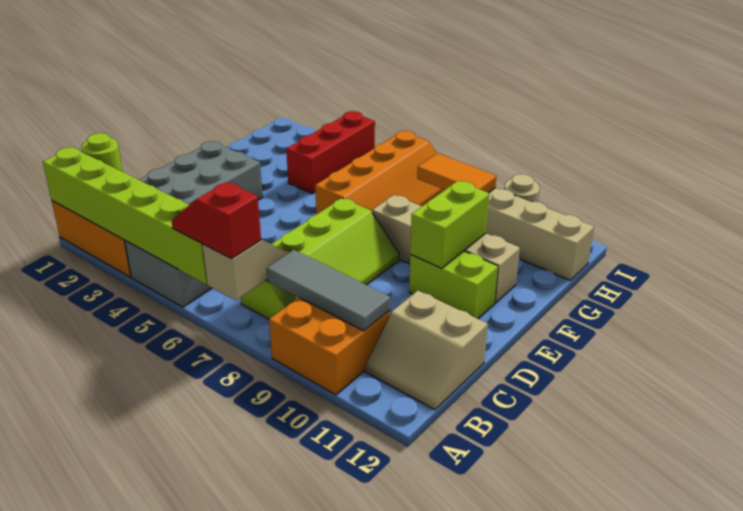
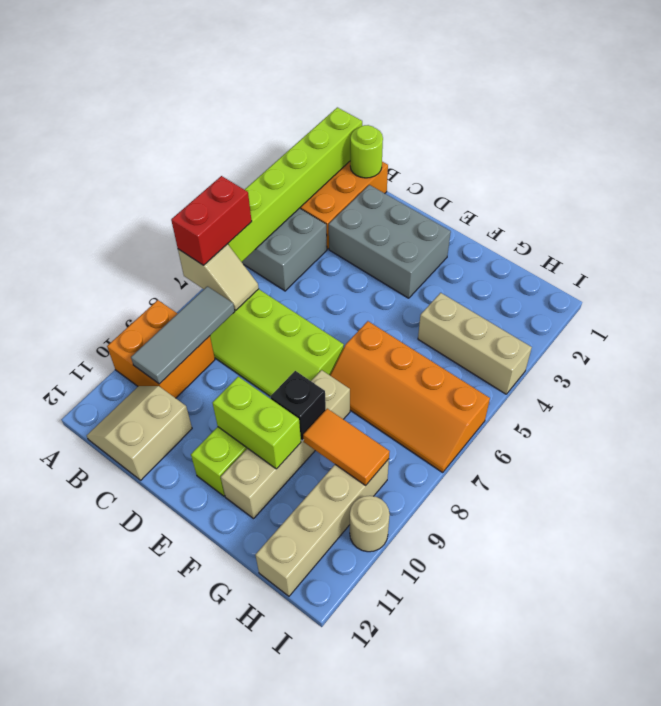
red slope A6:A7 level 3 top 7 -> red brick A6:A7 level 3
none -> black brick F9 level 2
red brick G4:I4 level 1 -> tan brick G4:I4 level 1
orange tile H8:H9 level 2 -> orange tile G9:H9 level 2

